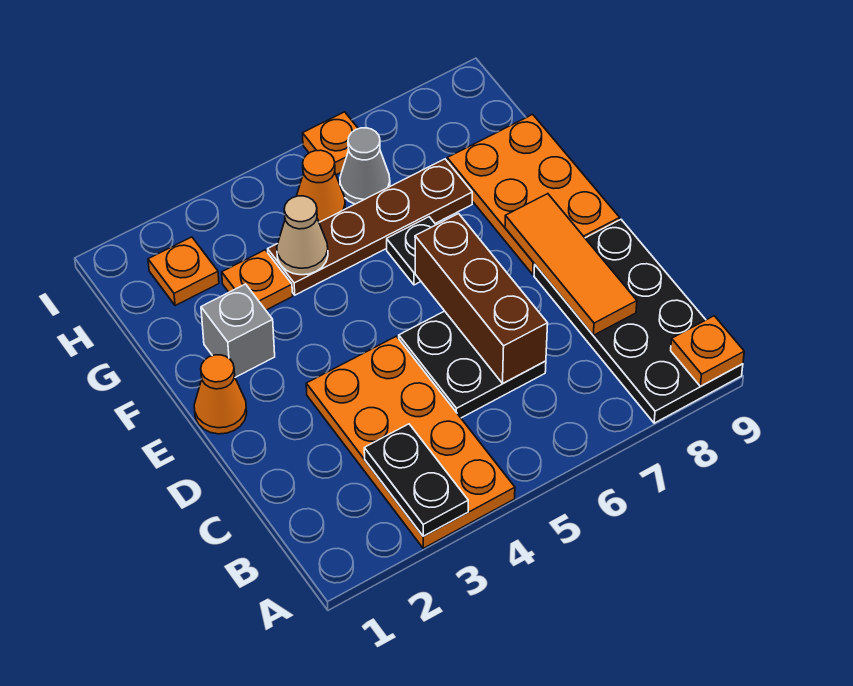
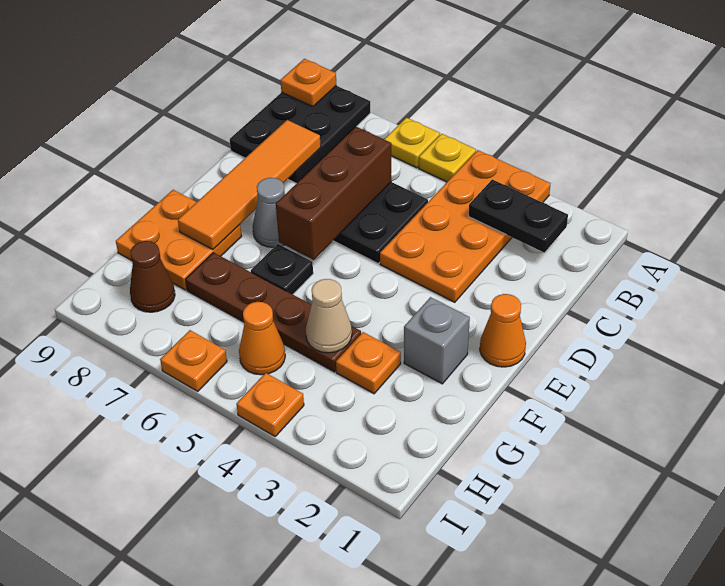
black plate A3:B3 level 2 -> black plate B2:B3 level 2
none -> yellow plate A5 level 1
none -> yellow plate A6 level 1
black plate A8:D9 level 1 -> black plate A8:C9 level 1
orange tile C8:E8 level 2 -> orange tile C8:F8 level 2
orange plate E8:G9 level 1 -> orange plate F8:G9 level 1
orange plate H2 level 1 -> orange plate I4 level 1
grey cone H6 level 1 -> grey cone E7 level 1
none -> brown cone H8 level 1

